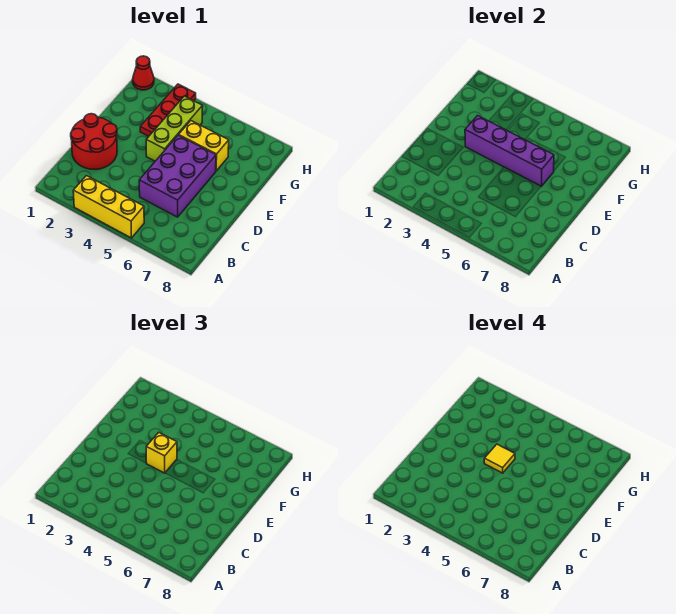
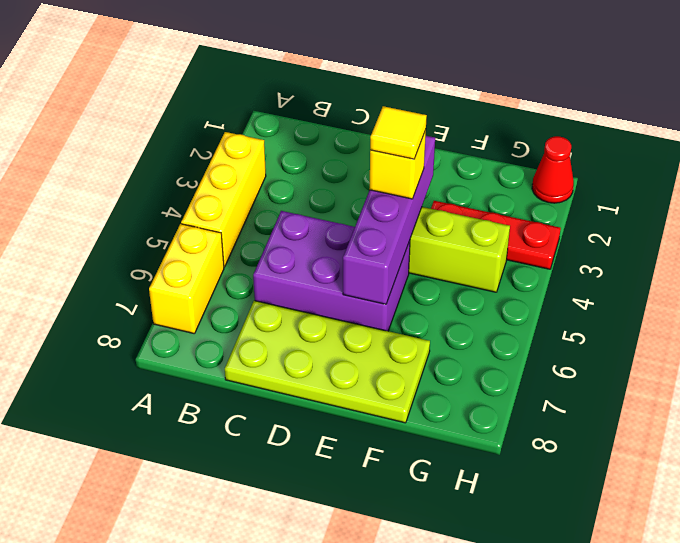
red round brick C1:D2 level 1 -> none
none -> lime plate C7:F8 level 1
yellow brick F5:F6 level 1 -> yellow brick A6:A7 level 1

